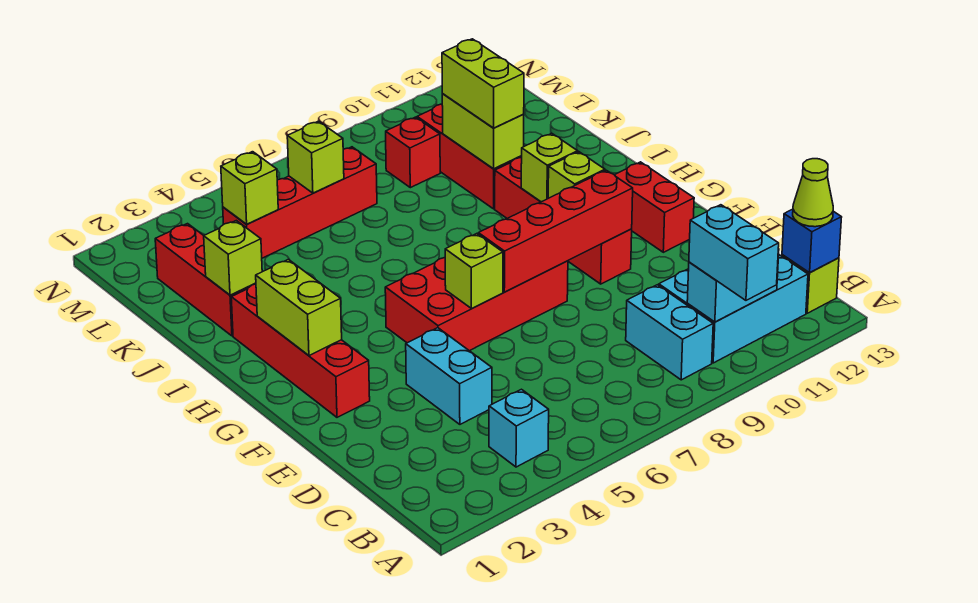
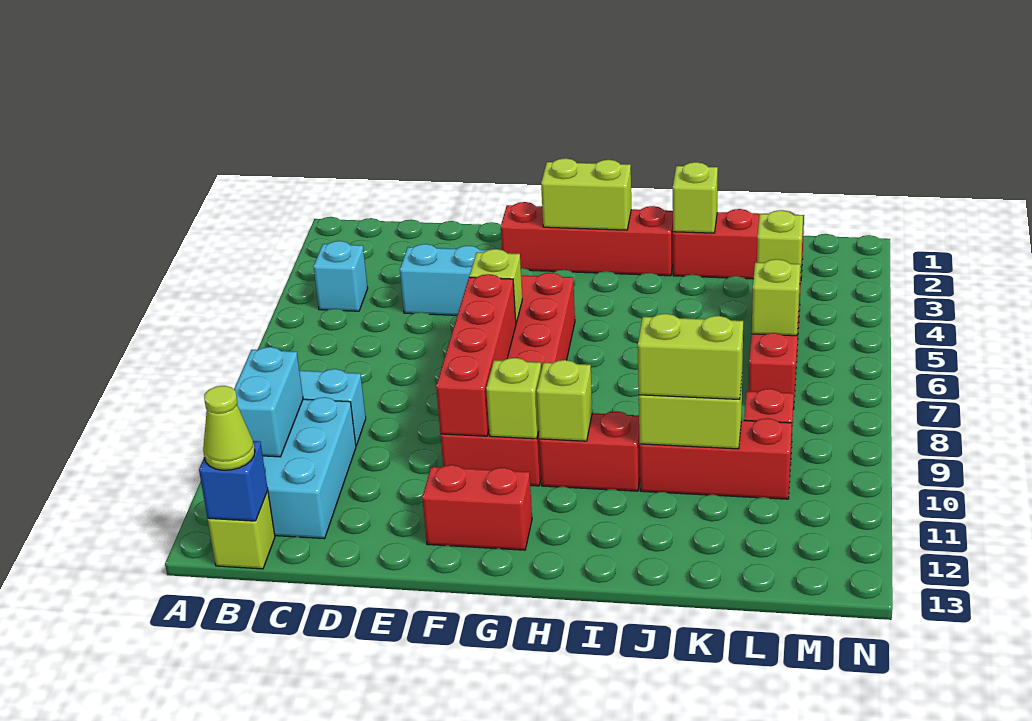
cyan brick A10:B10 level 3 -> none

